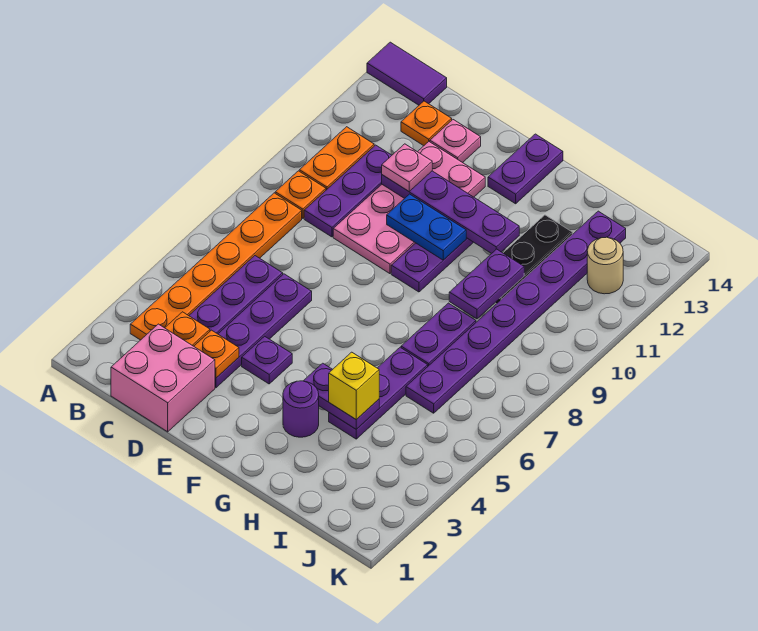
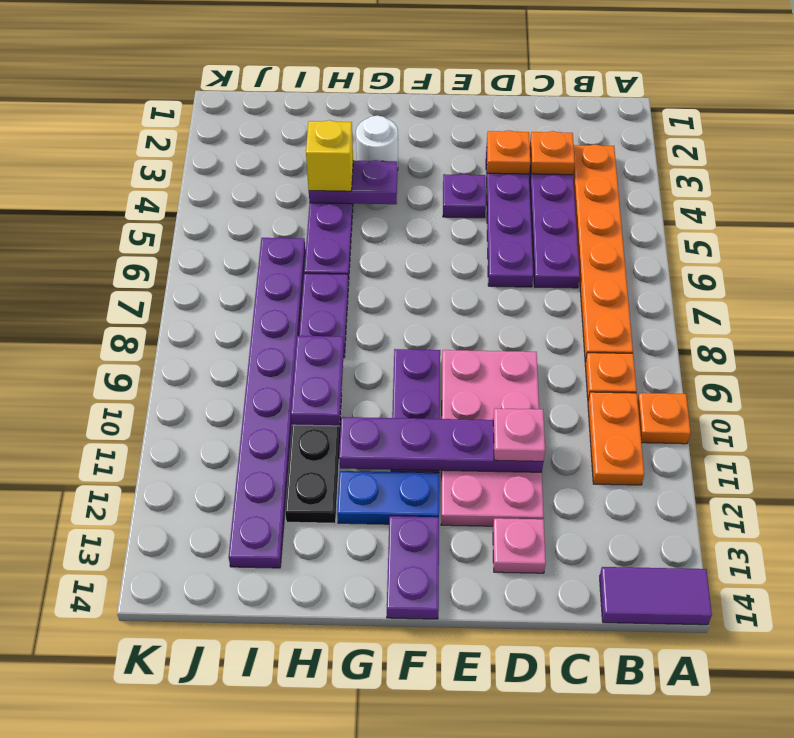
pink brick C1:D2 level 1 -> none
purple plate C9:C11 level 1 -> none
orange plate C13 level 1 -> orange plate A10 level 1
blue plate E10:F10 level 2 -> blue plate F12:G12 level 1
purple round brick G3 level 1 -> white round brick G3 level 1
tan round brick J12 level 1 -> none

